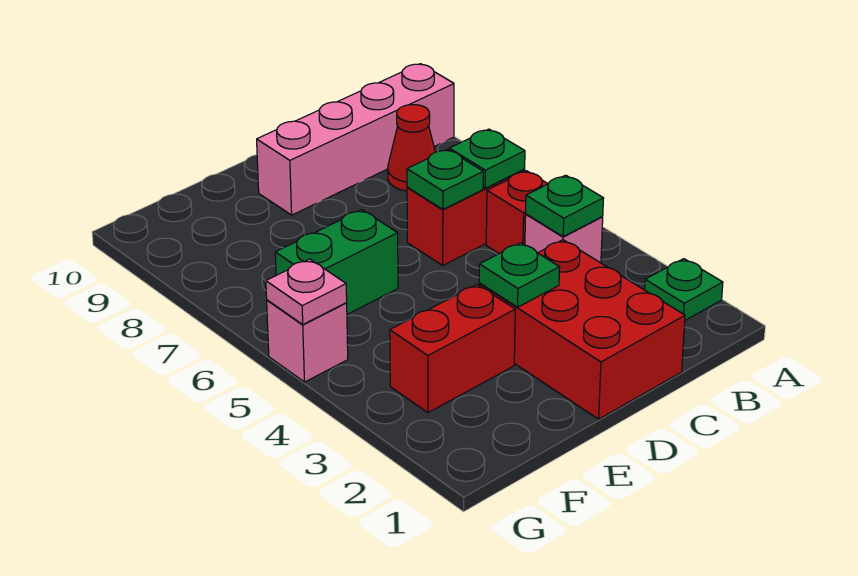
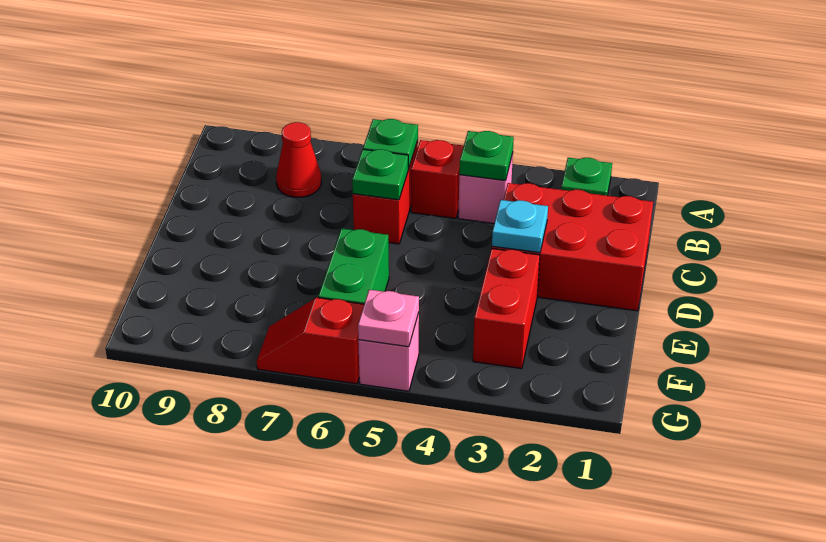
pink brick A9:D9 level 1 -> none
green plate D3 level 2 -> cyan plate D3 level 2
none -> red slope G6:G7 level 1 top 6

